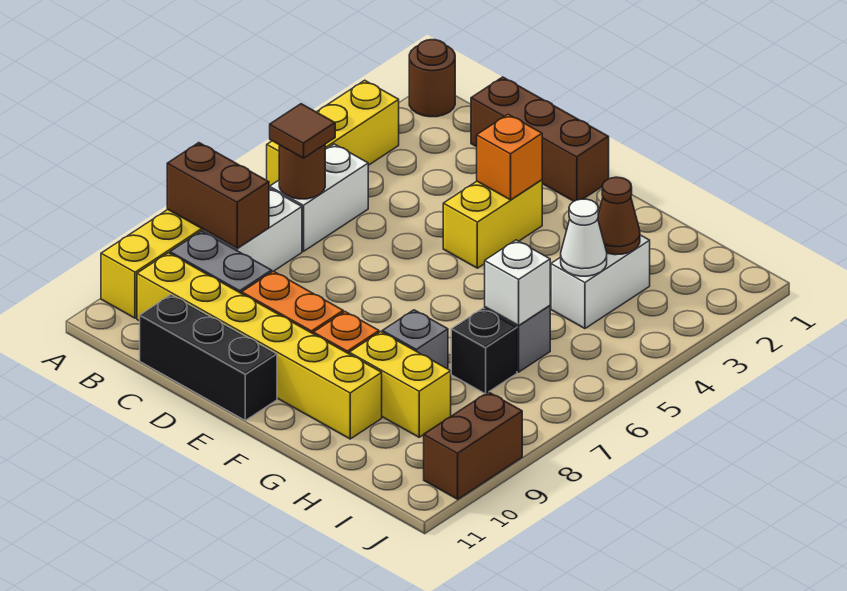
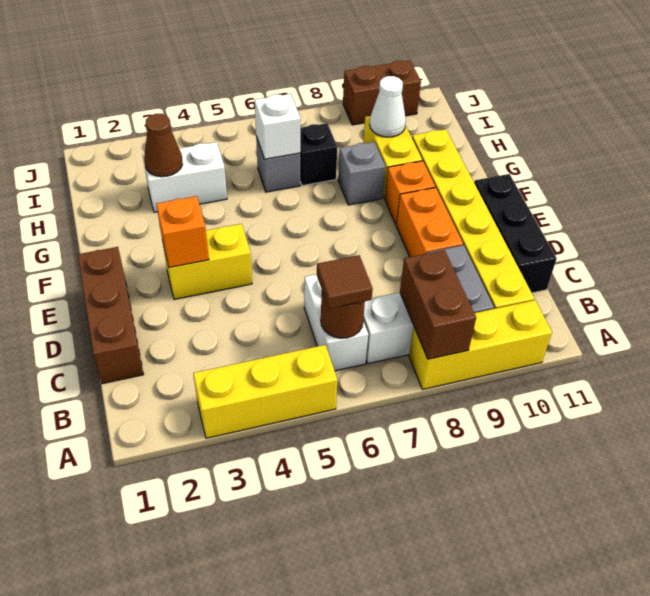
brown round brick A1 level 1 -> none
white brick B5:B6 level 1 -> white brick B6:C6 level 1
white cone H4 level 2 -> white cone H9 level 2

